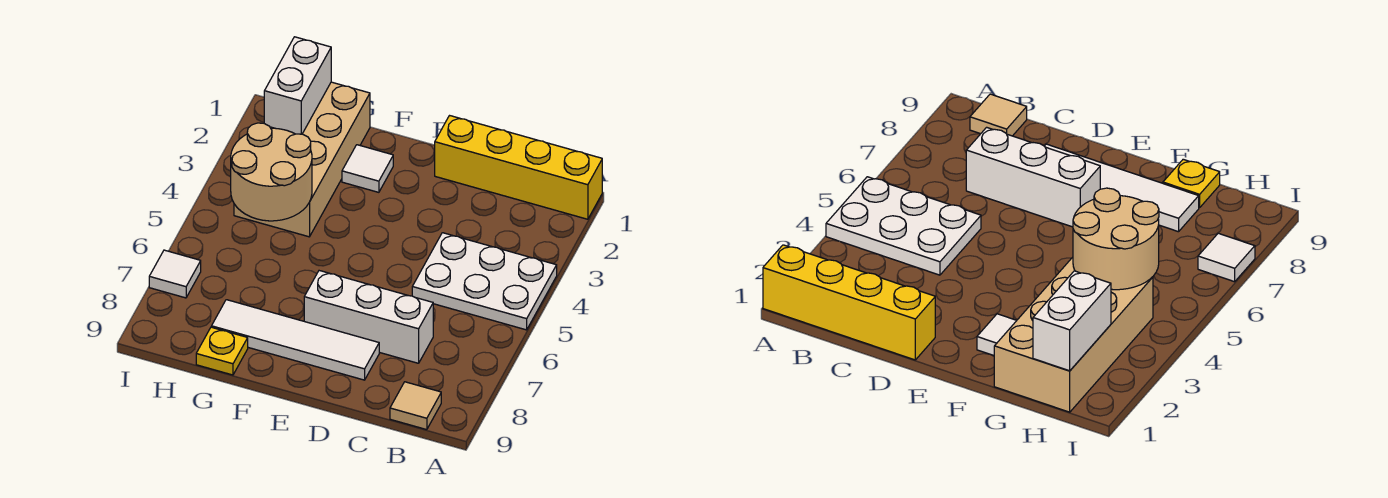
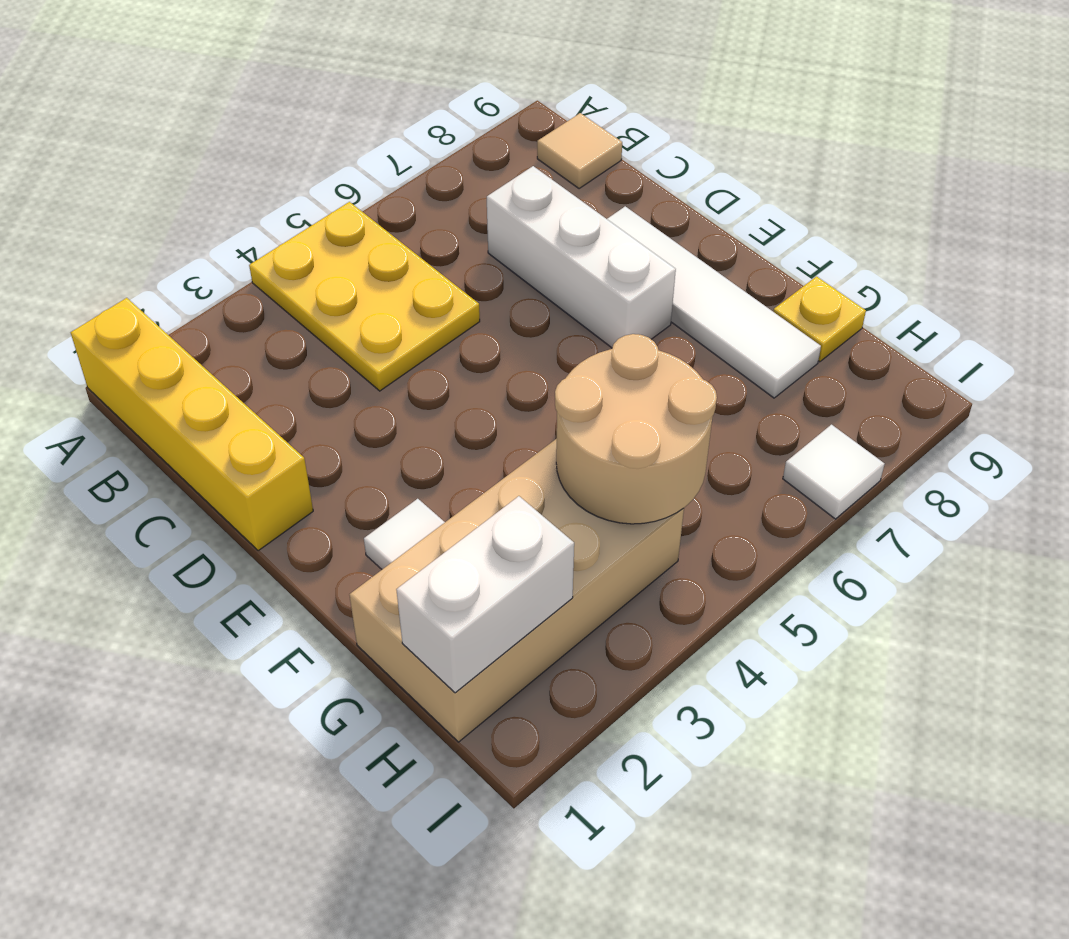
white plate A4:C5 level 1 -> yellow plate A4:C5 level 1

